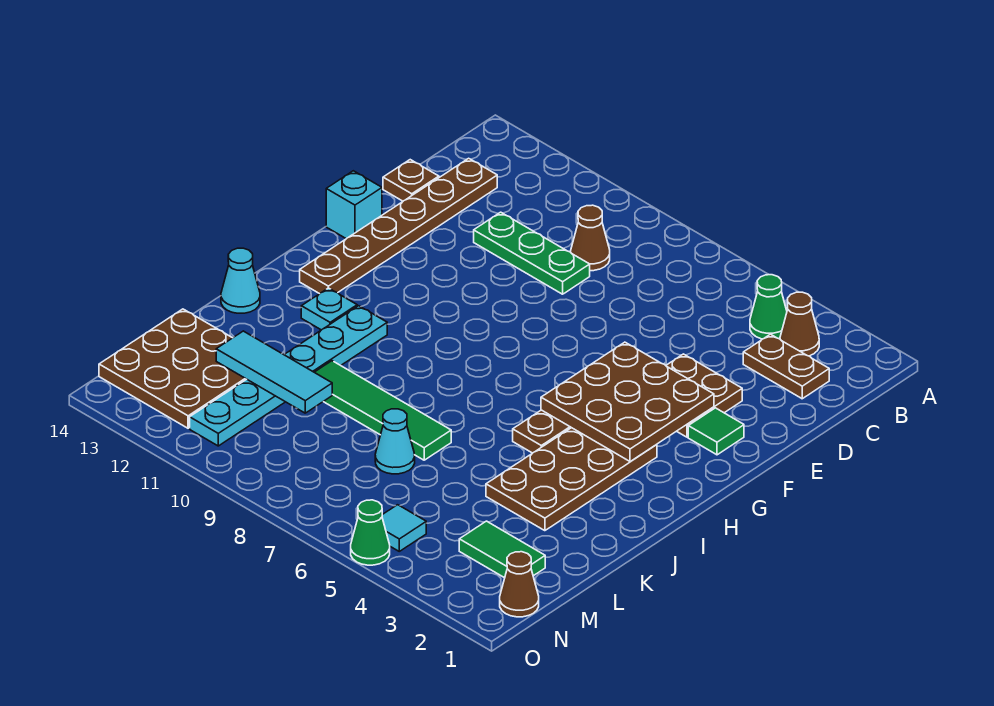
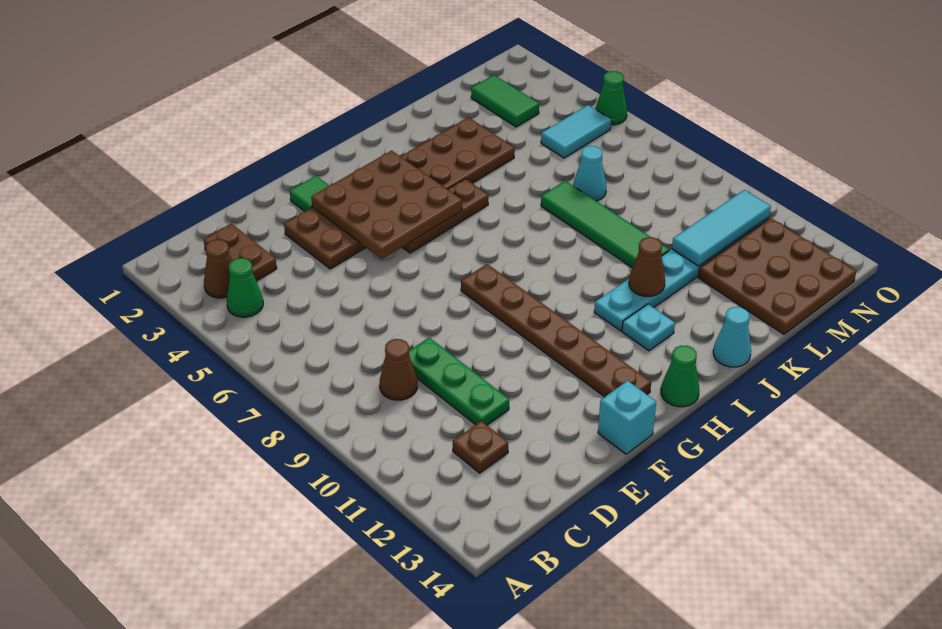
brown plate C13:H13 level 1 -> brown plate G8:G13 level 1
brown plate D14 level 1 -> brown plate C12 level 1
none -> green cone H14 level 1
cyan tile L10:L12 level 2 -> cyan tile L11:N11 level 2
brown cone N1 level 1 -> brown cone J11 level 2
cyan tile N5 level 1 -> cyan tile M5:N5 level 1

